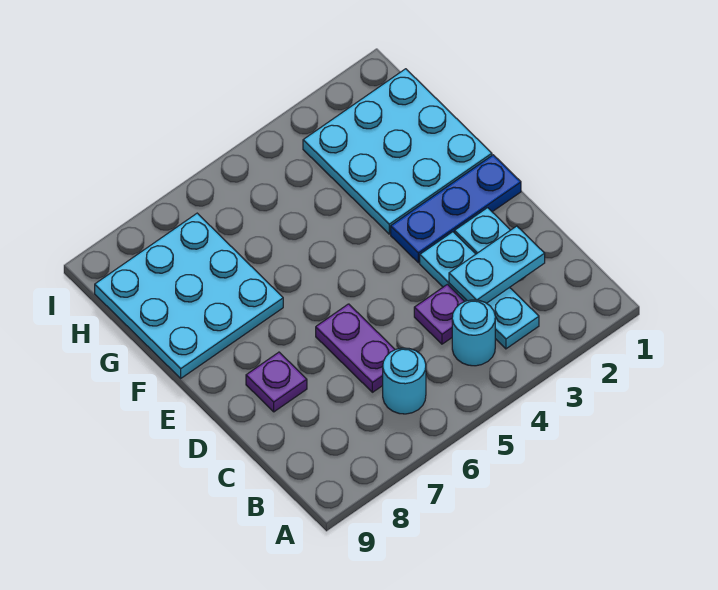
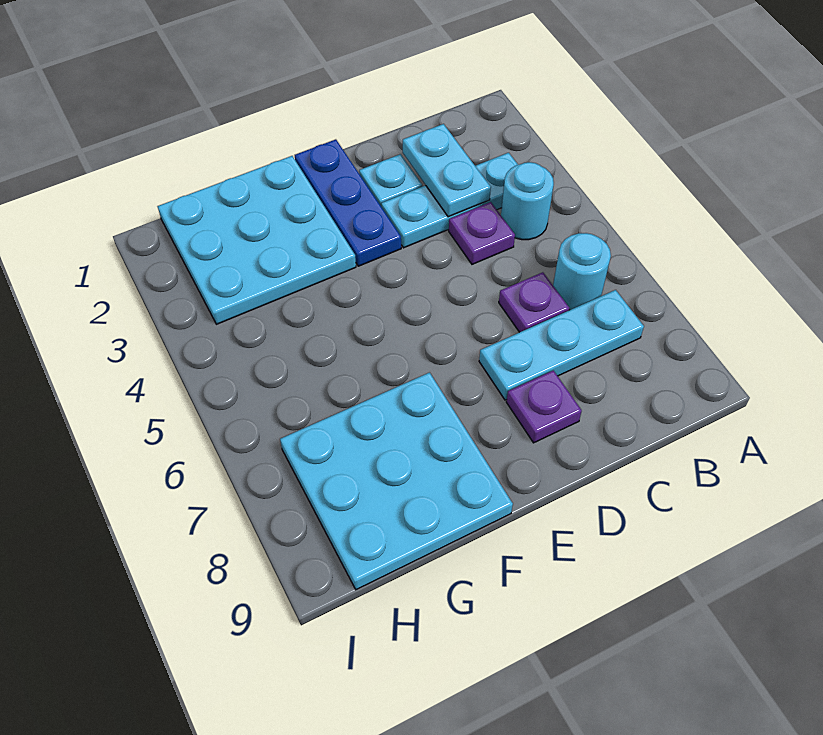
none -> cyan plate B7:D7 level 1
purple plate C6:D6 level 1 -> purple plate C6 level 1

